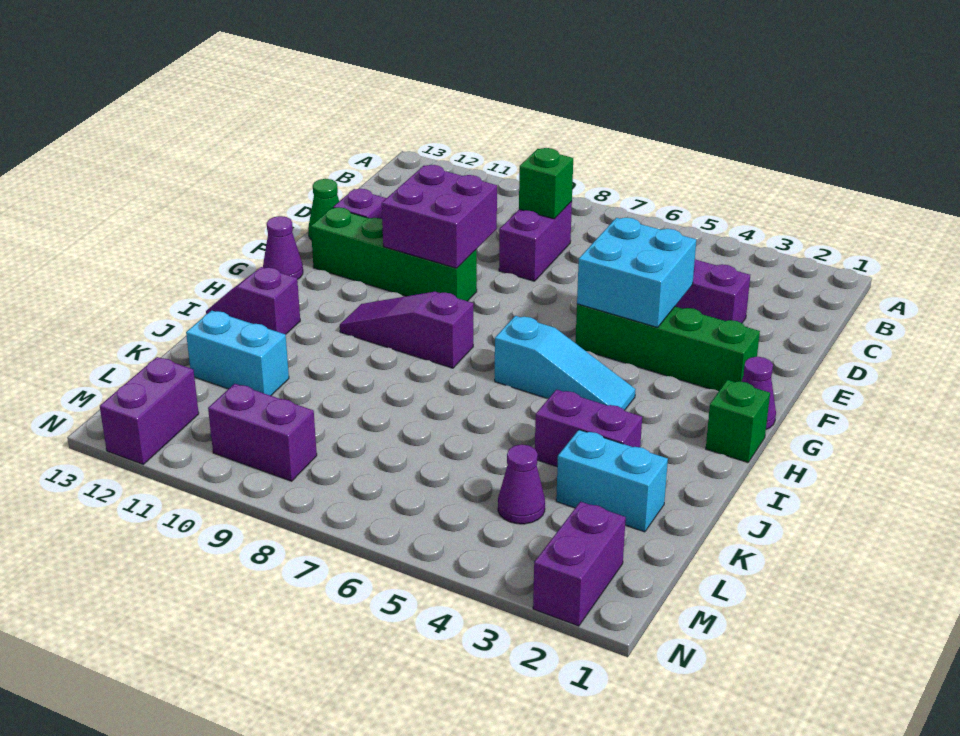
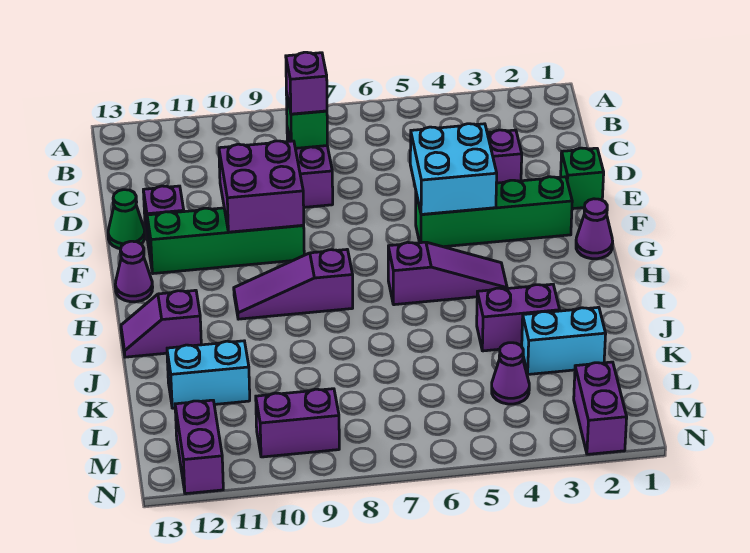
none -> purple brick C8 level 3
green brick H1 level 1 -> green brick E1 level 1
cyan slope H4:H6 level 1 top 6 -> purple slope H4:H6 level 1 top 6

